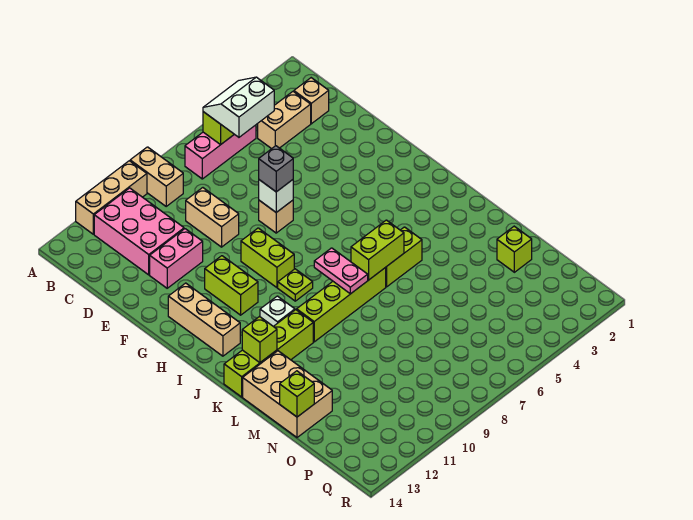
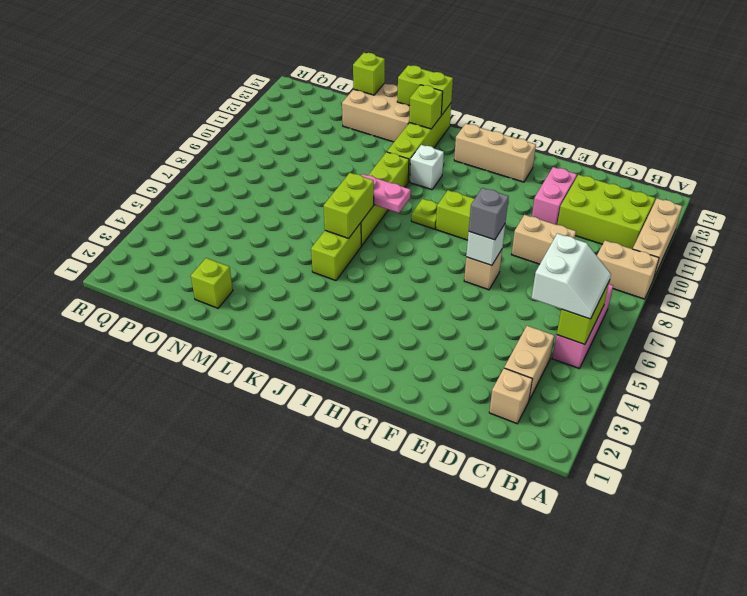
pink brick B11:D12 level 1 -> lime brick B11:D12 level 1
lime brick G11:H11 level 1 -> lime brick K14:L14 level 2

